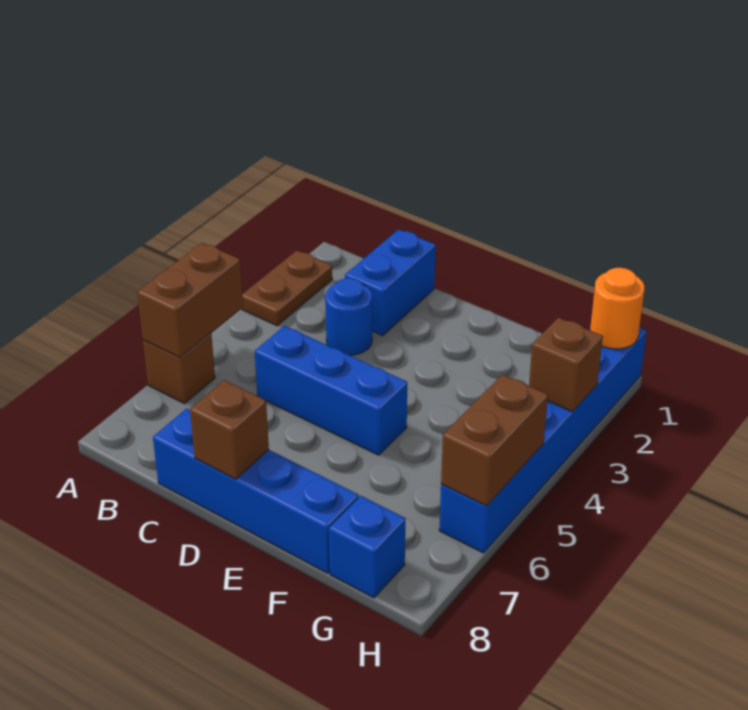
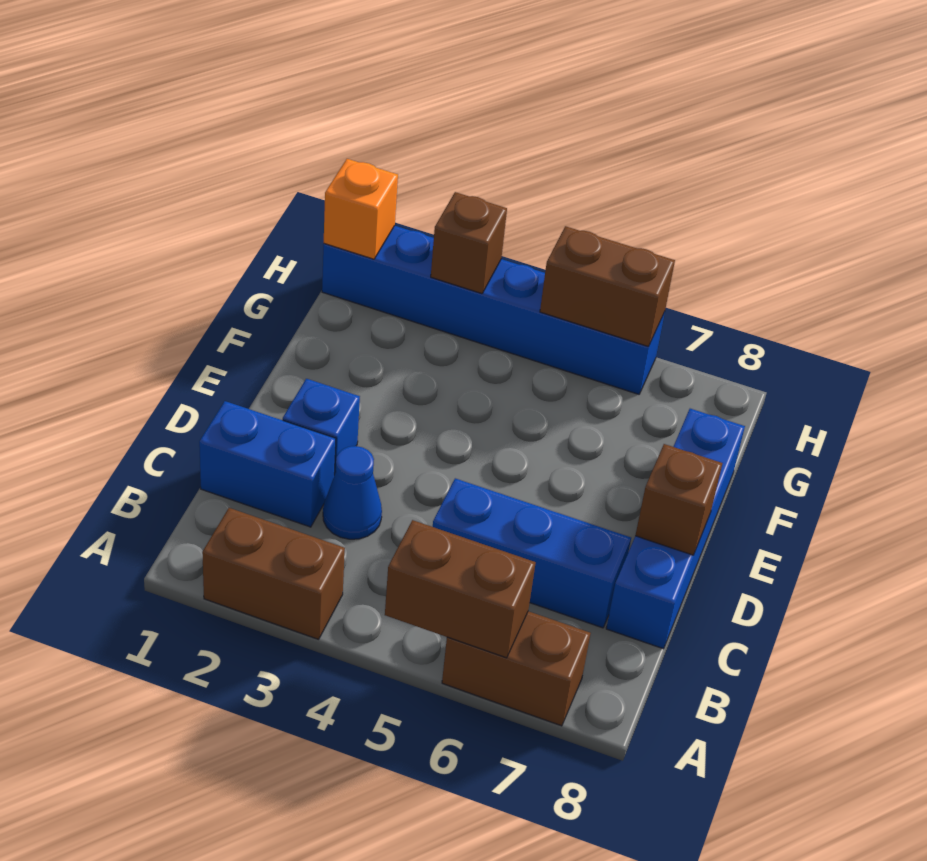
brown plate A2:A3 level 1 -> brown brick A2:A3 level 1
brown brick A6 level 1 -> brown brick A6:A7 level 1
blue round brick C3 level 1 -> blue cone C3 level 1
blue brick C5:E5 level 1 -> blue brick C5:C7 level 1
blue brick G8 level 1 -> blue brick D2 level 1
orange round brick H1 level 2 -> orange brick H1 level 2

